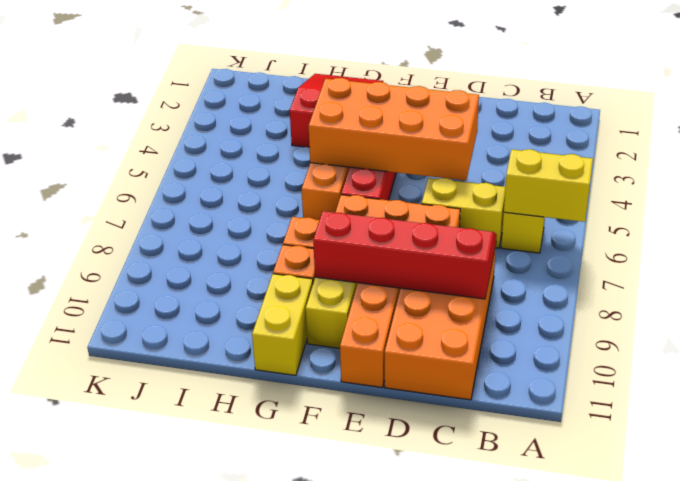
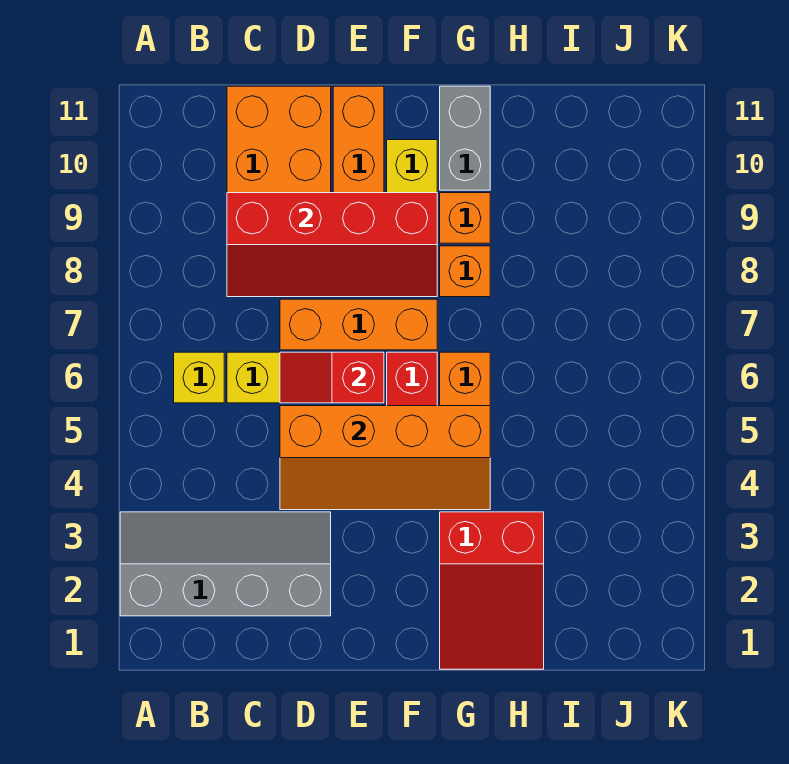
none -> grey slope A2:D3 level 1 top 2
yellow brick A6:B6 level 2 -> none
orange brick D4:G5 level 2 -> orange slope D4:G5 level 2 top 5
none -> red slope D6:E6 level 2 top E
yellow brick G10:G11 level 1 -> grey brick G10:G11 level 1

